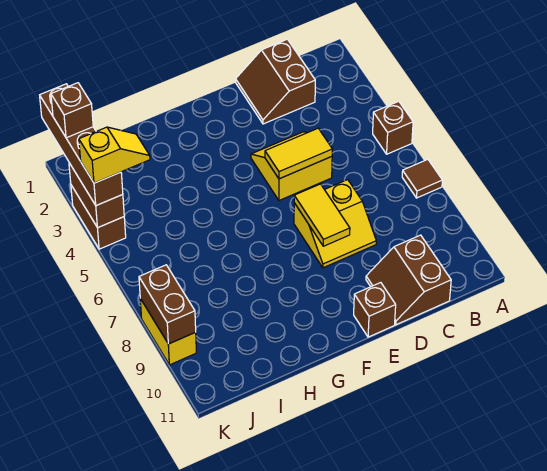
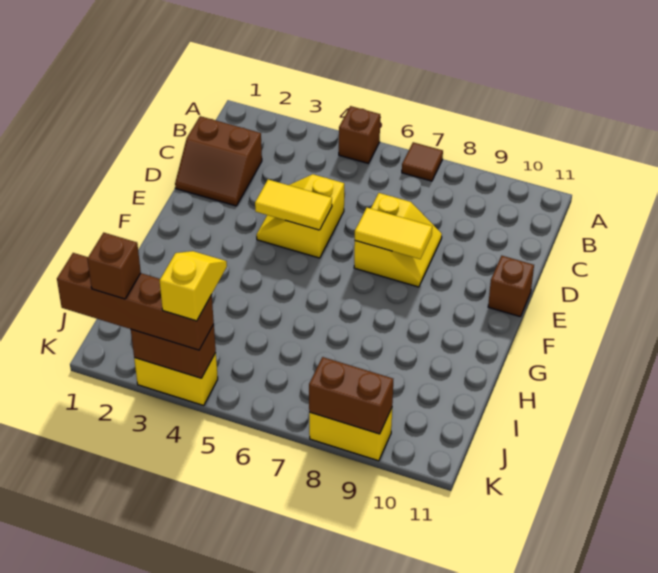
brown slope C10:D11 level 1 top C -> none
yellow tile D5:E5 level 2 -> yellow tile E4:E5 level 2
brown brick K3:K4 level 1 -> yellow brick K3:K4 level 1

